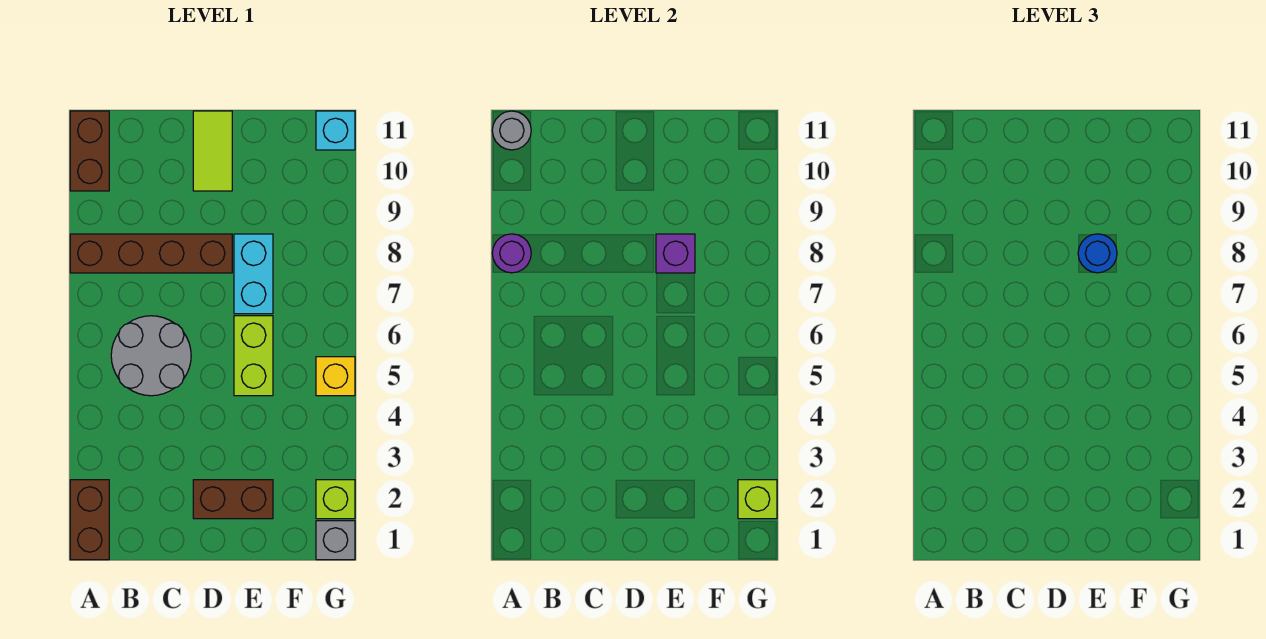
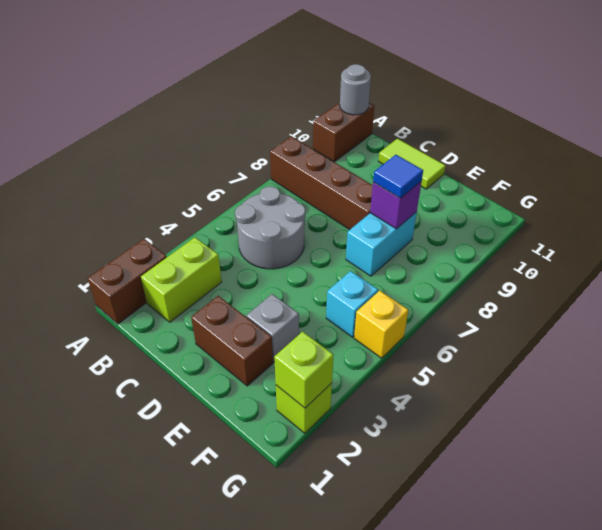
purple round brick A8 level 2 -> none
lime tile D10:D11 level 1 -> lime tile C11:D11 level 1
lime brick E5:E6 level 1 -> lime brick B2:B3 level 1
blue round brick E8 level 3 -> blue tile E8 level 3
grey brick G1 level 1 -> grey brick E3 level 1
cyan brick G11 level 1 -> cyan brick F5 level 1

